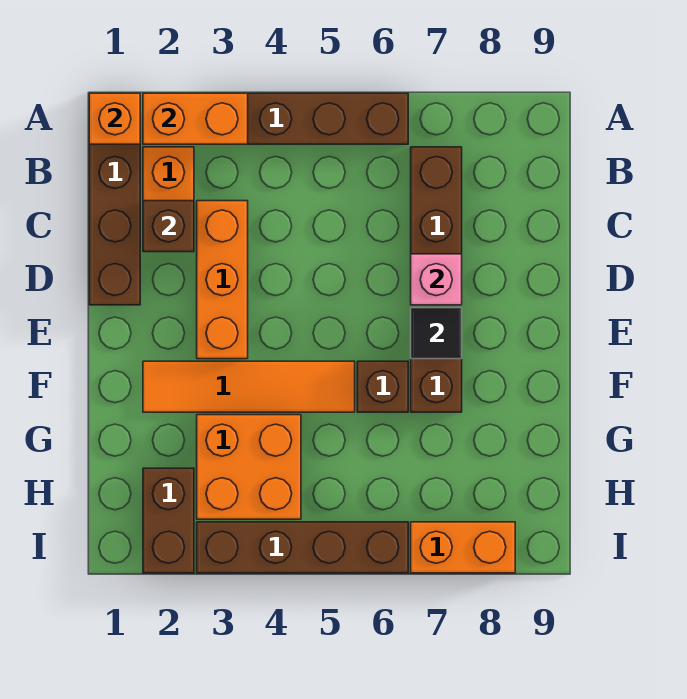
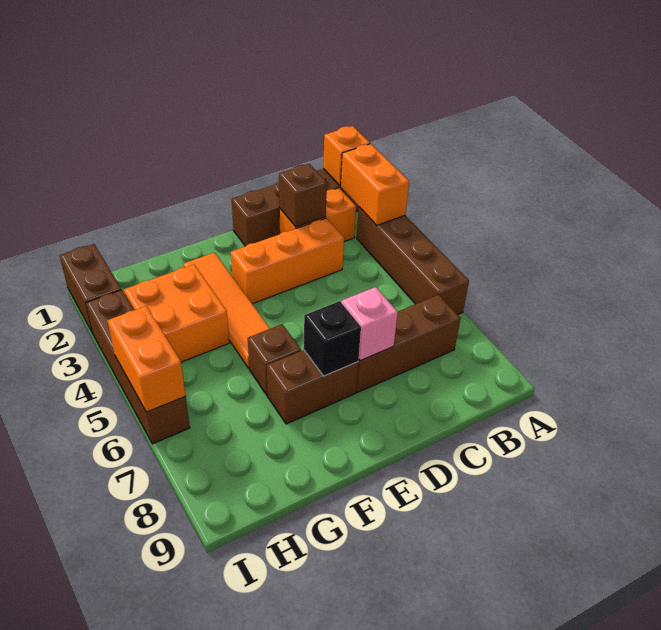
black tile E7 level 2 -> black brick E7 level 2
brown brick H2:I2 level 1 -> brown brick I1:I2 level 1
orange brick I7:I8 level 1 -> orange brick I5:I6 level 2

